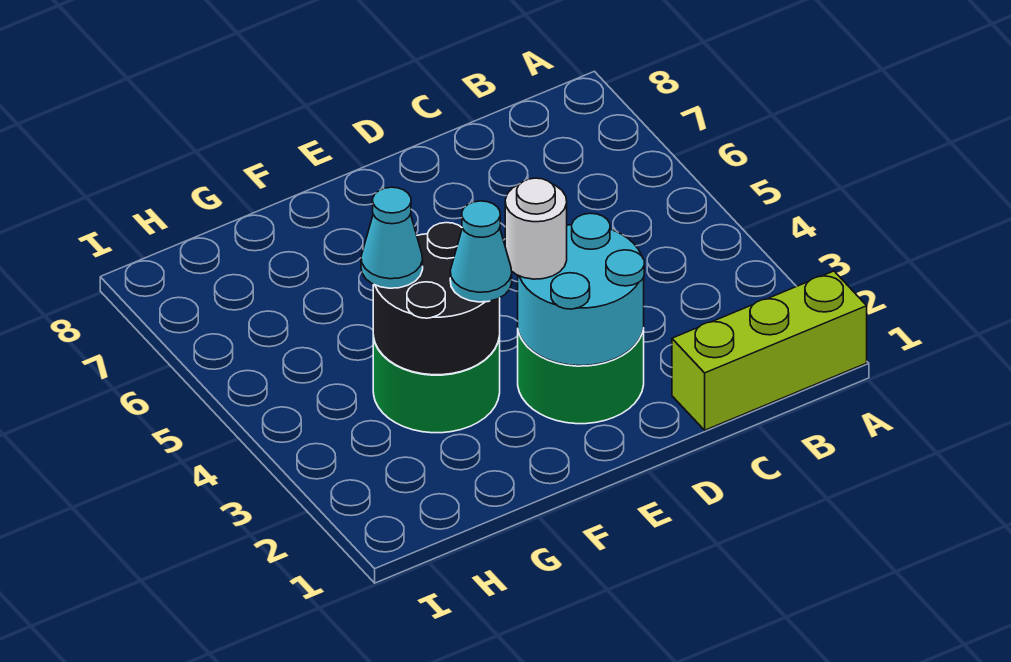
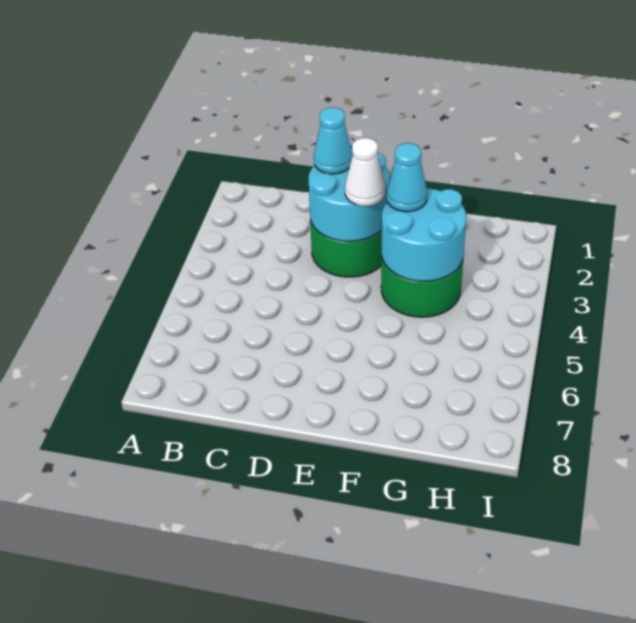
lime brick A1:C1 level 1 -> none
white round brick E3 level 3 -> white cone E3 level 3
black round brick F3:G4 level 2 -> cyan round brick F3:G4 level 2
cyan cone G4 level 3 -> cyan cone D2 level 3

